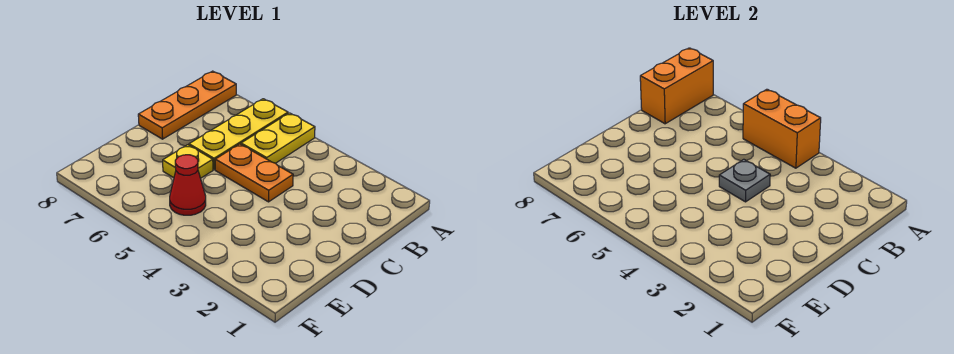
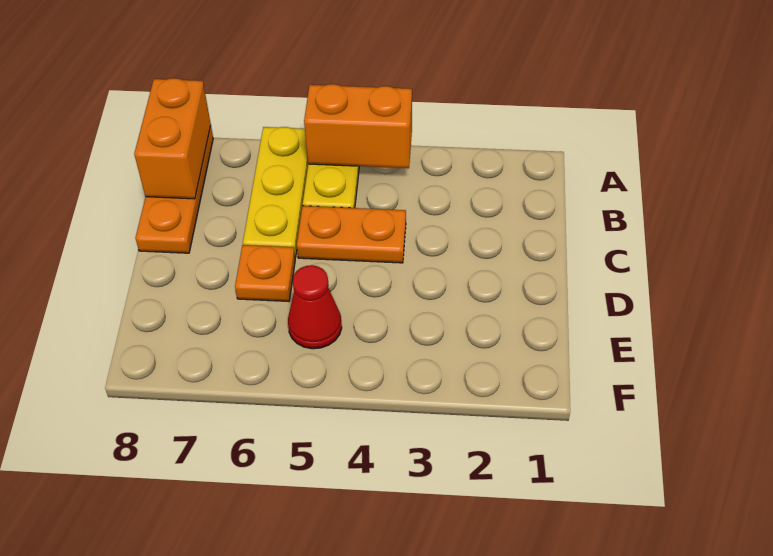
grey plate C4 level 2 -> none
yellow plate D6 level 1 -> orange plate D6 level 1

